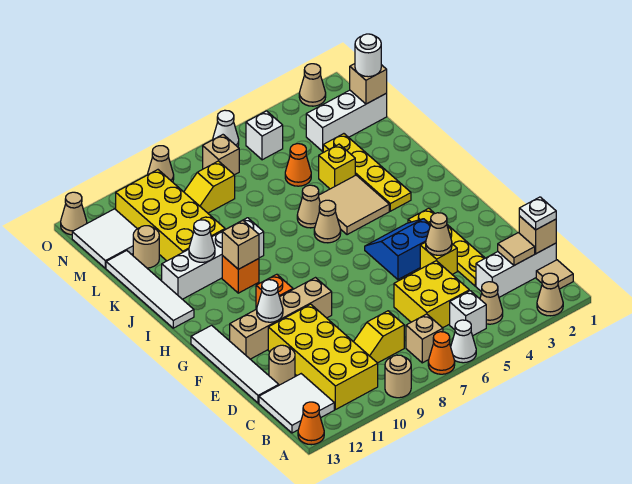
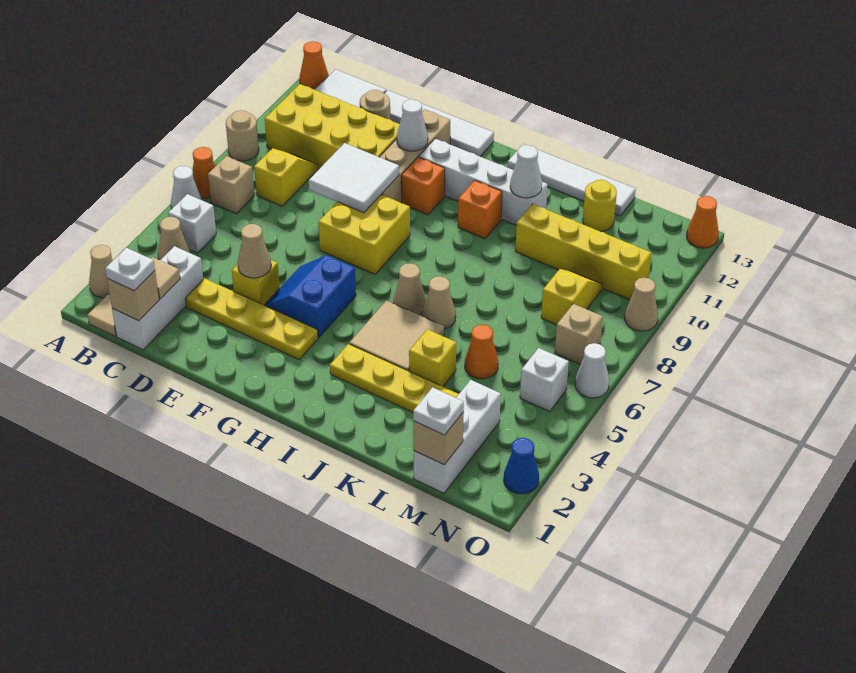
yellow brick C5:D6 level 1 -> yellow brick F7:G8 level 1
blue slope F4:G5 level 1 top F -> blue slope F4:G5 level 1 top G
tan brick I10 level 2 -> none
white brick J9:J12 level 1 -> white brick G11:J11 level 1
yellow brick K10:N11 level 1 -> yellow brick K10:N10 level 1
tan round brick L12 level 1 -> yellow round brick L12 level 1
white round brick M1 level 3 -> white plate M1 level 3
white tile M12:N13 level 1 -> white tile E8:F9 level 2
tan cone O2 level 1 -> blue cone O2 level 1
tan cone O13 level 1 -> orange cone O13 level 1

